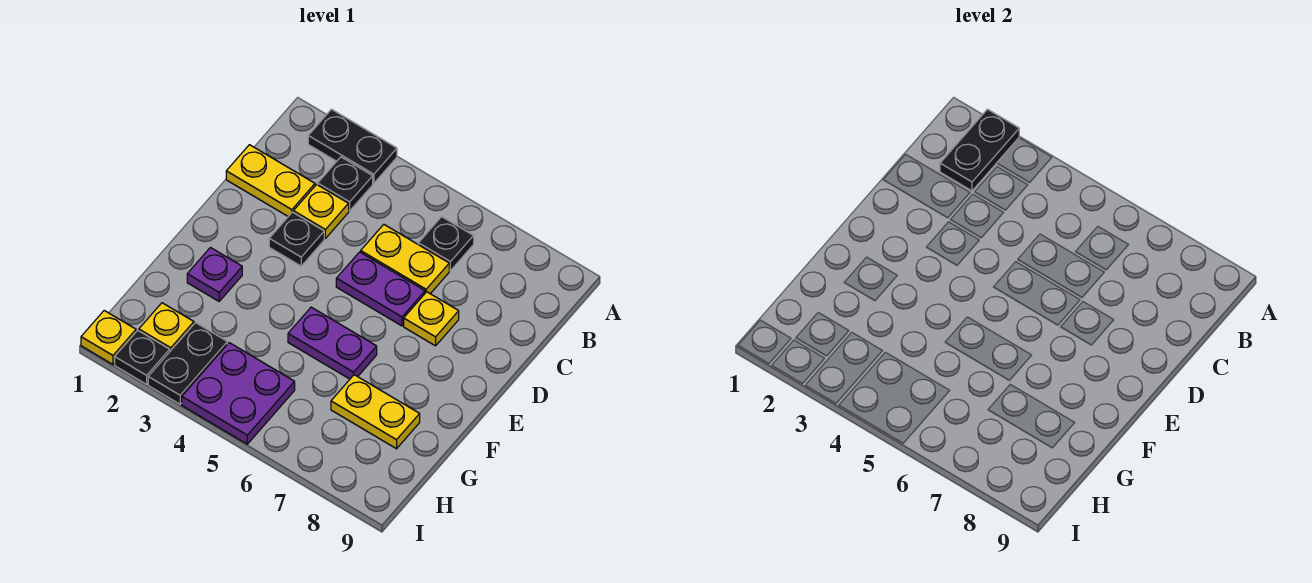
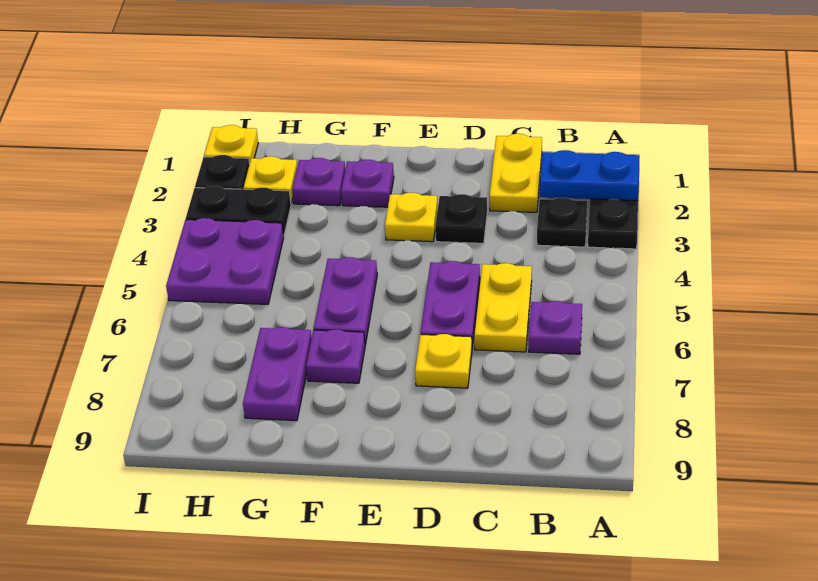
black plate A2:B2 level 2 -> blue plate A2:B2 level 2
black plate B6 level 1 -> purple plate B6 level 1
yellow plate C3 level 1 -> yellow plate E3 level 1
none -> purple plate F7 level 1
none -> purple plate G2 level 1
yellow plate G7:G8 level 1 -> purple plate G7:G8 level 1

